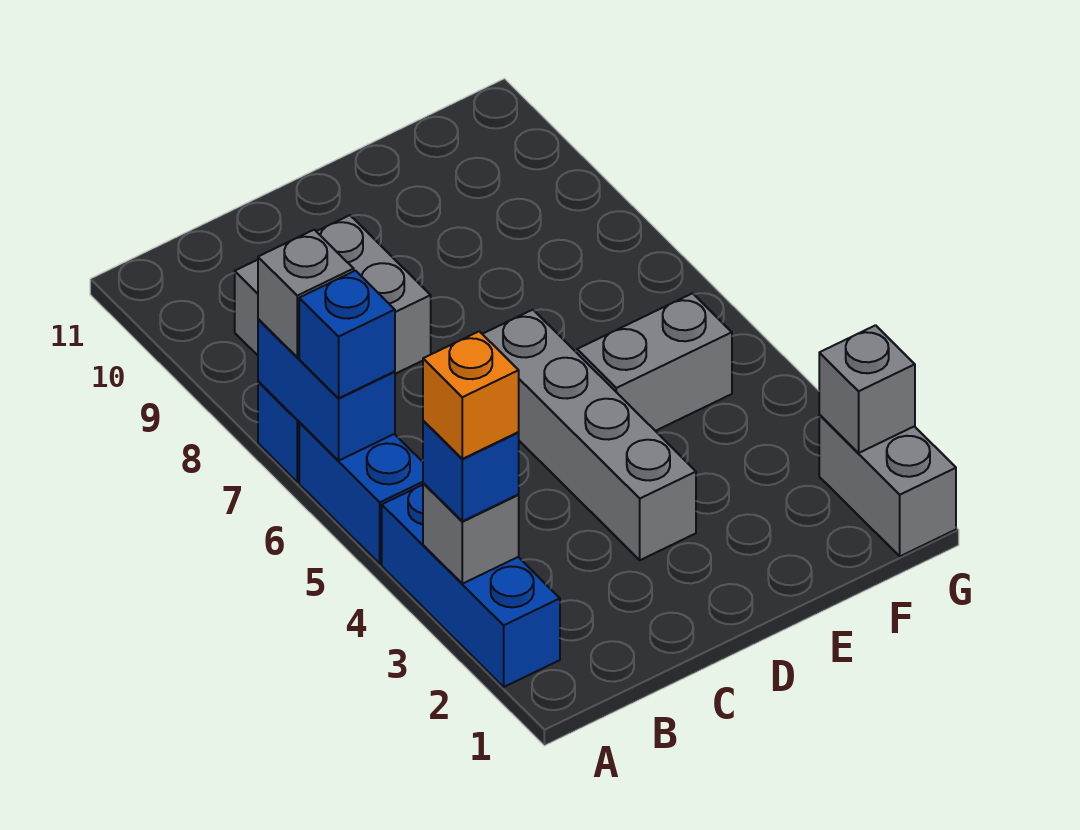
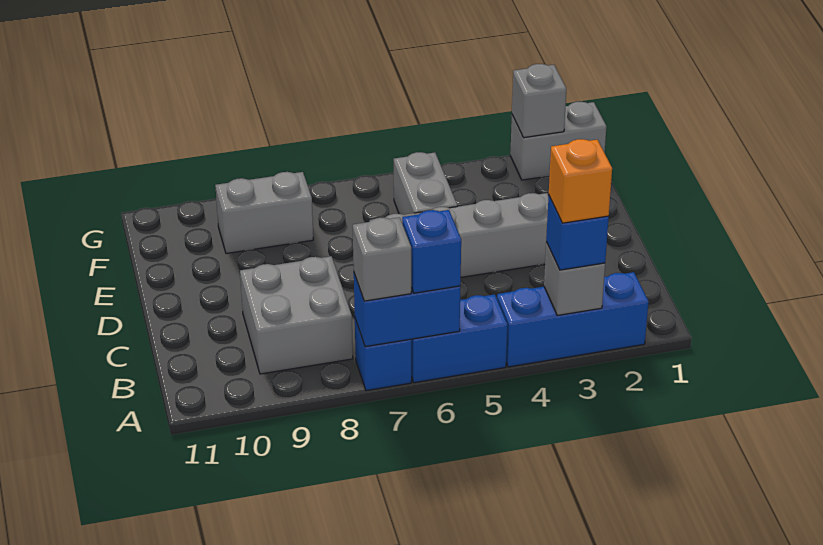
none -> grey brick F8:F9 level 1

